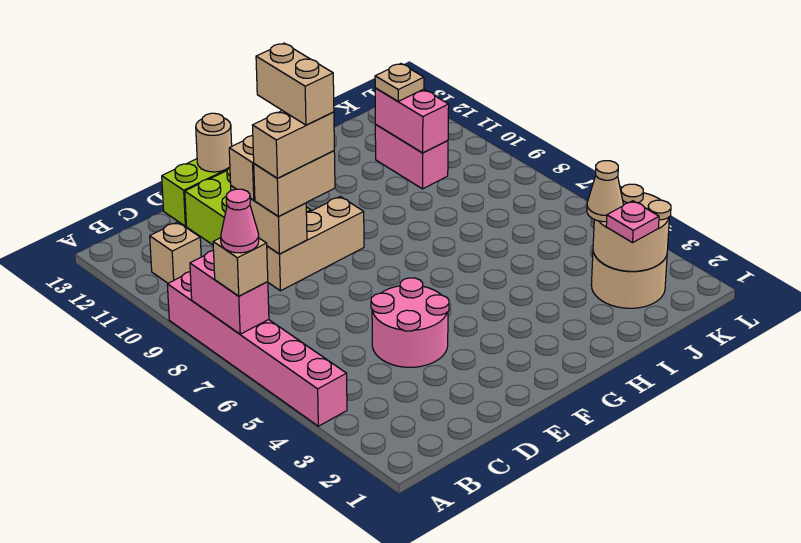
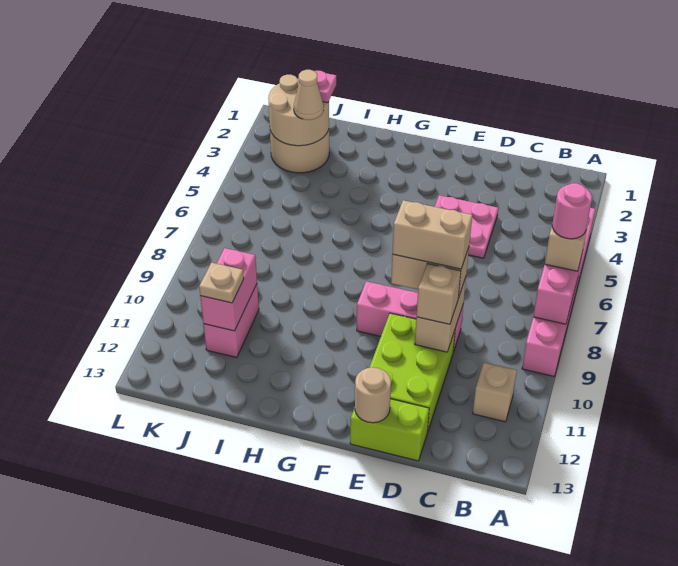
pink cone A7 level 4 -> pink round brick A7 level 4
pink round brick D4:E5 level 1 -> pink plate D4:E5 level 1
tan brick D9:F9 level 1 -> pink brick D9:F9 level 1
tan brick E9:E10 level 5 -> none

